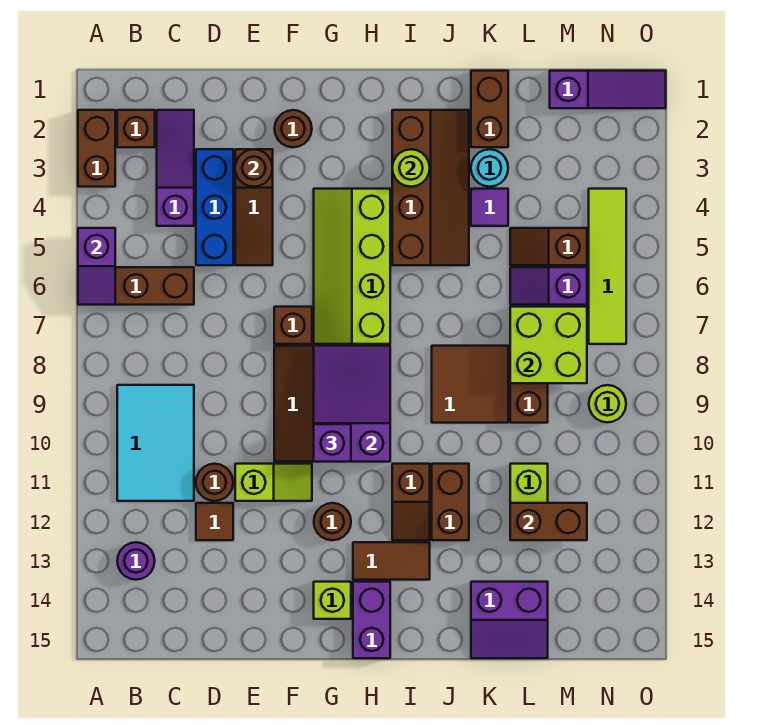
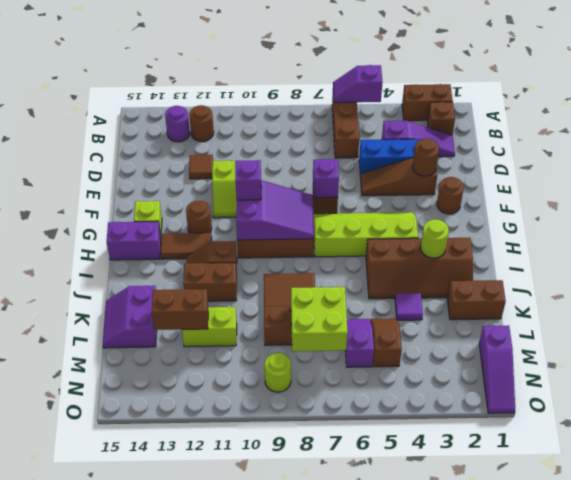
cyan tile B9:C11 level 1 -> none
brown round brick D11 level 1 -> brown round brick B12 level 1
none -> purple brick F7 level 2
brown tile H13:I13 level 1 -> brown tile H12:H13 level 1
cyan round brick K3 level 1 -> none
brown brick L12:M12 level 2 -> brown brick L12:L13 level 2
lime tile N4:N7 level 1 -> none

